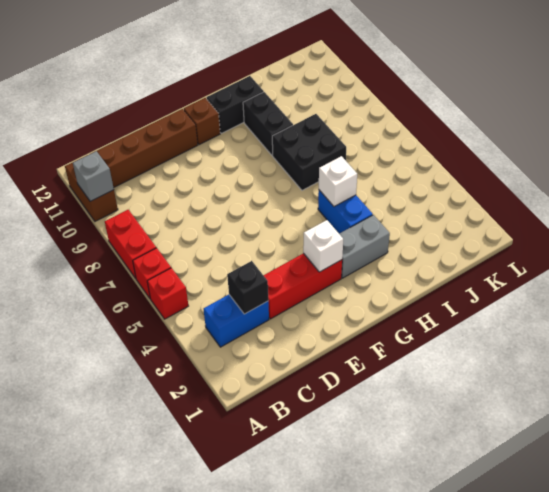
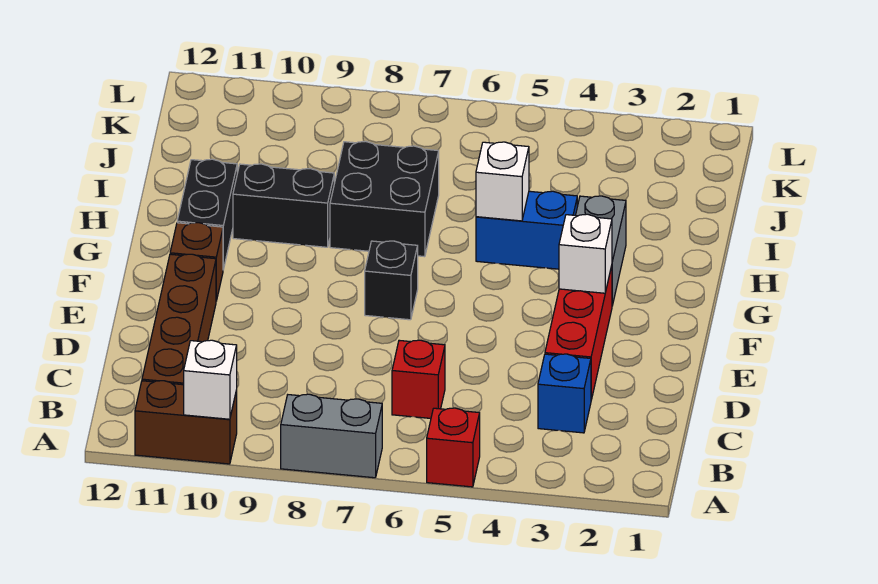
red brick A6 level 1 -> red brick C6 level 1
red brick A7:A8 level 1 -> grey brick A7:A8 level 1
grey brick A10 level 2 -> white brick A10 level 2
blue brick B3:C3 level 1 -> blue brick C3 level 1
black brick C3 level 2 -> black brick F7 level 1

